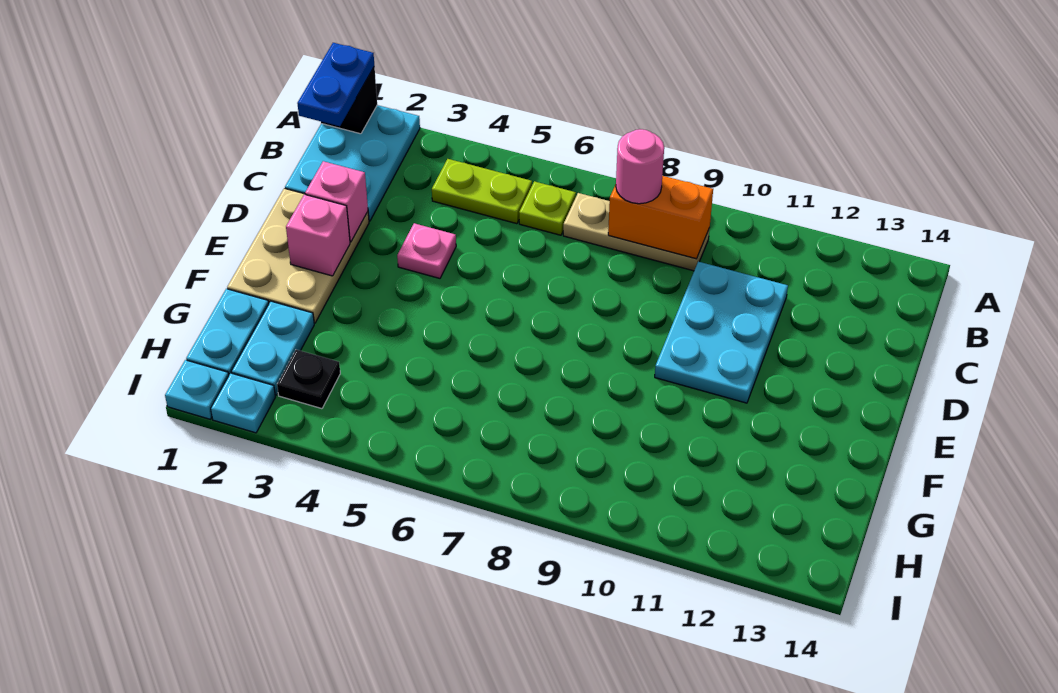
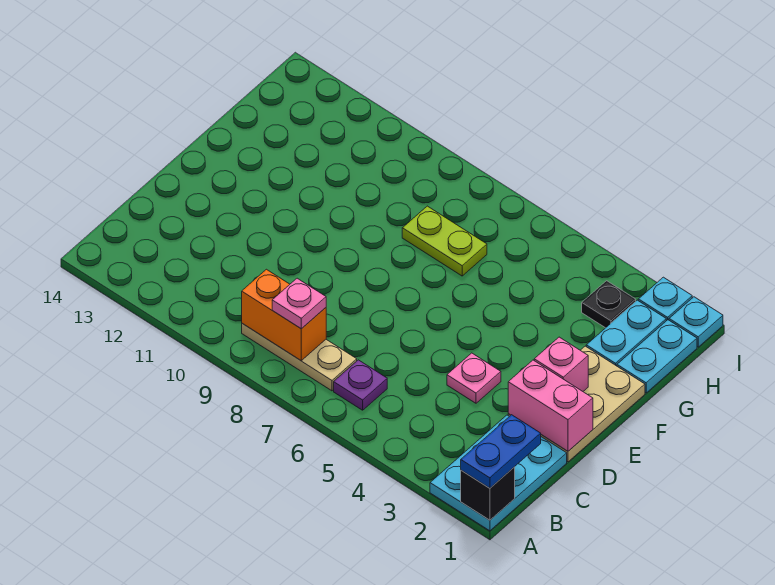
lime plate B4:B5 level 1 -> lime plate G7:G8 level 1
lime plate B6 level 1 -> purple plate B6 level 1
pink round brick B8 level 3 -> pink plate B8 level 3
cyan plate C10:E11 level 1 -> none
pink brick D2 level 2 -> pink brick D1:D2 level 2

